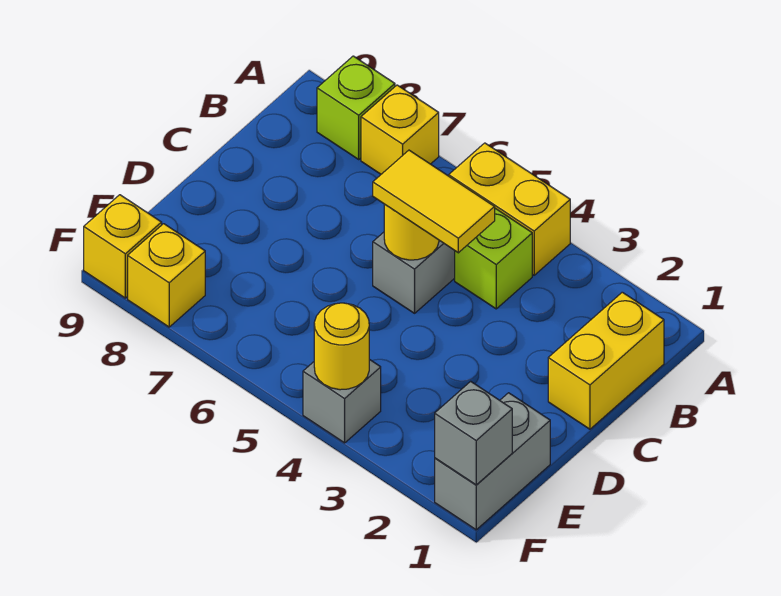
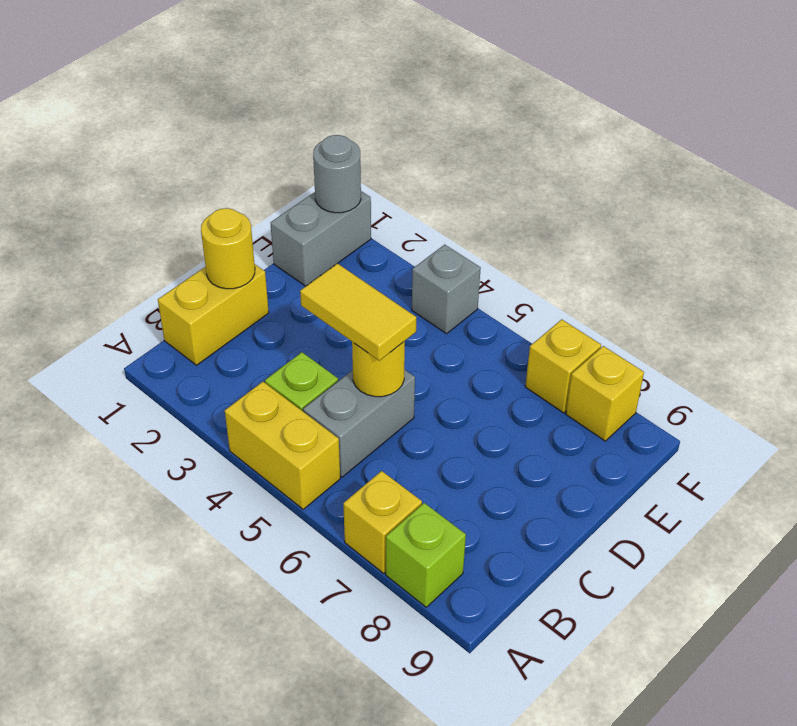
grey brick F1 level 2 -> grey round brick F1 level 2
yellow round brick F4 level 2 -> yellow round brick C1 level 2
yellow brick F9 level 1 -> yellow brick F7 level 1

